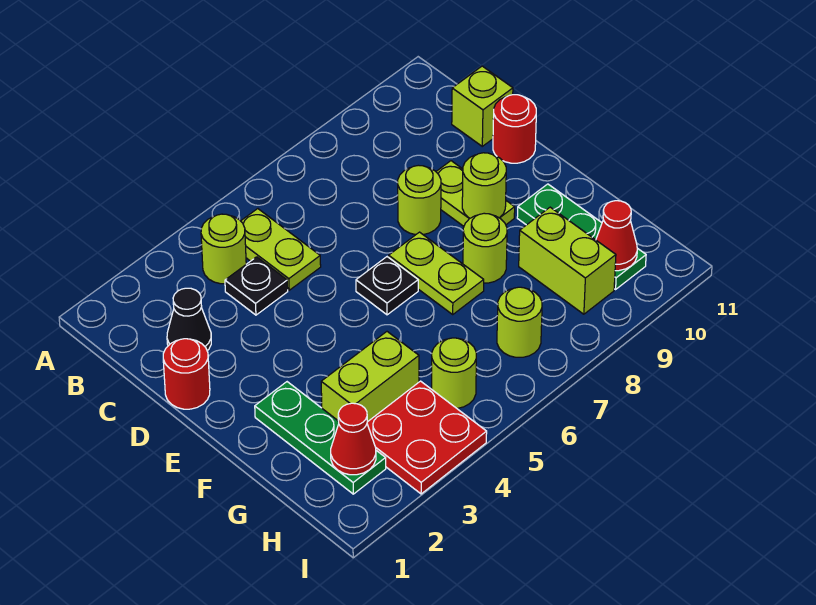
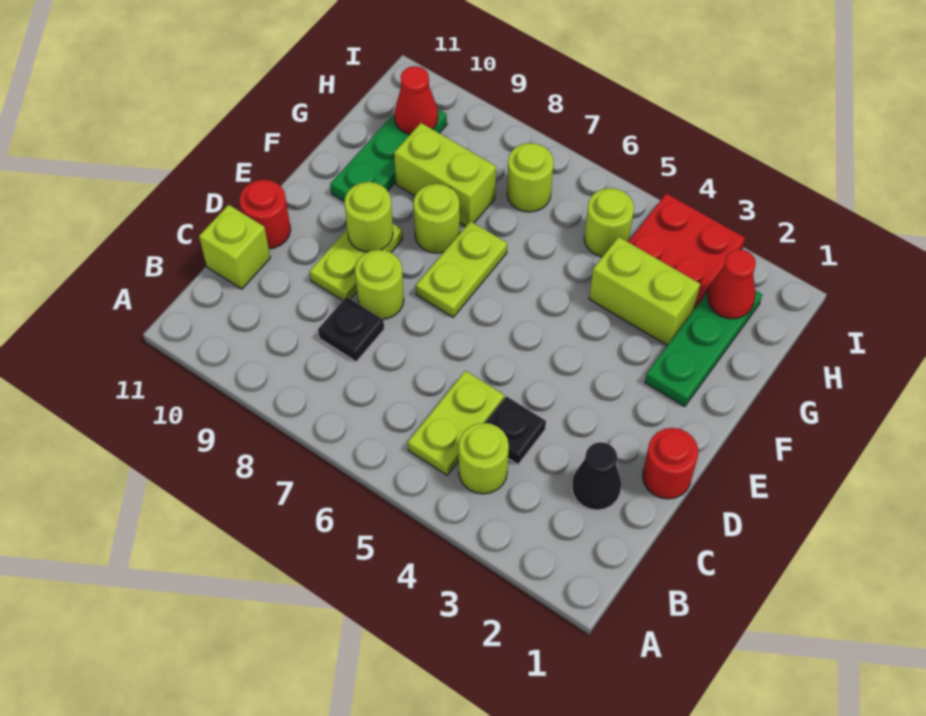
black plate E6 level 1 -> black plate C8 level 1
lime brick G9:H9 level 1 -> lime brick G8:G9 level 1

